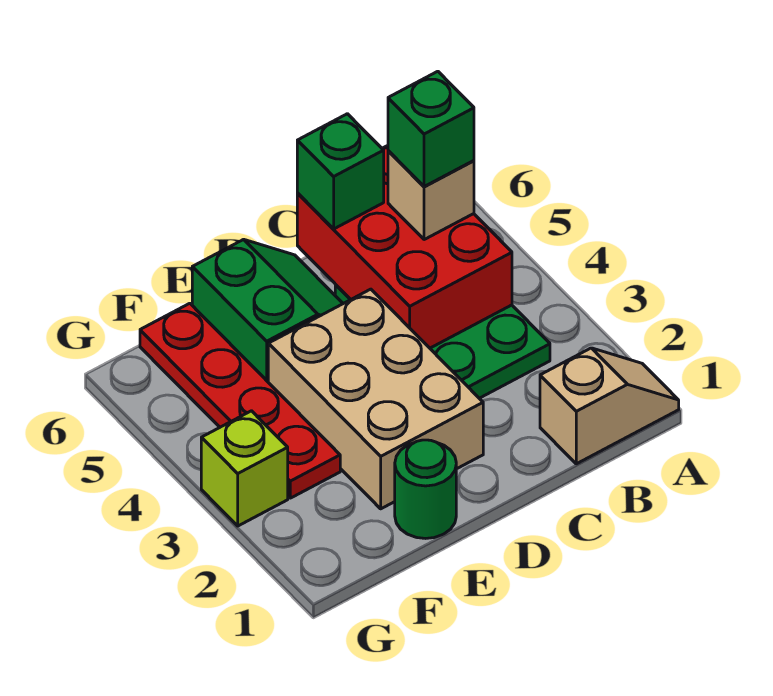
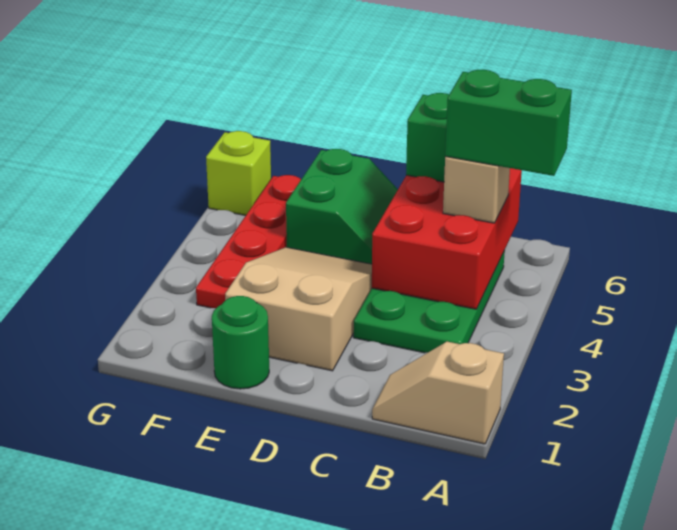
tan slope A1:B1 level 1 top B -> tan slope A1:B1 level 1 top A
green brick B5 level 4 -> green brick A5:B5 level 4
tan brick D2:E4 level 1 -> tan slope D2:E4 level 1 top 2
lime brick G3 level 1 -> lime brick G6 level 1

